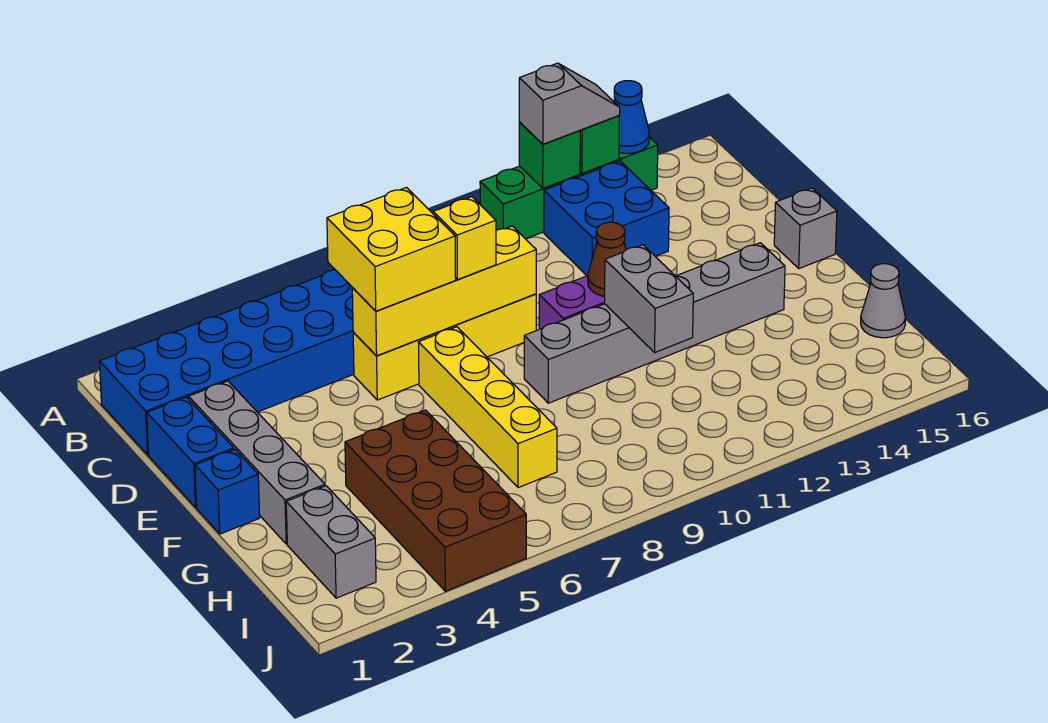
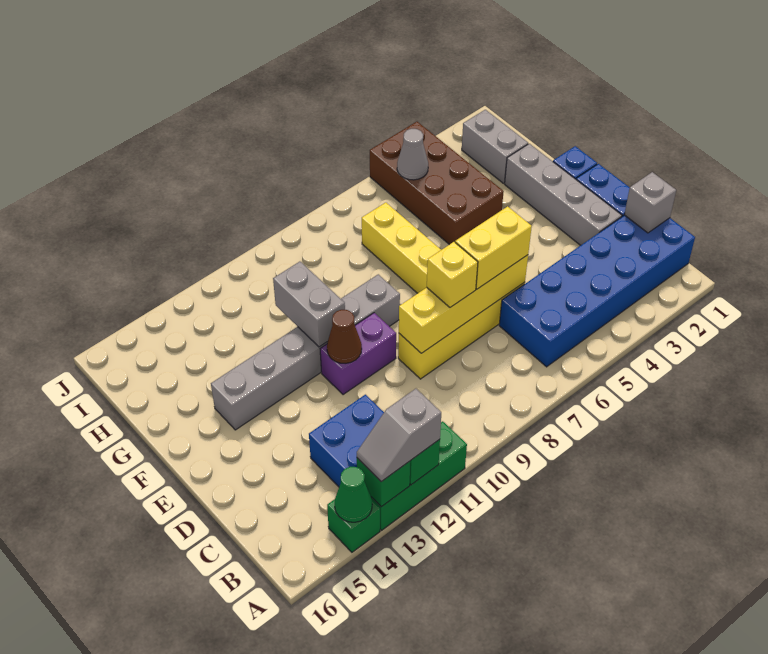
blue cone A14 level 2 -> green cone A14 level 2
yellow brick C6:D7 level 3 -> yellow brick D6:D7 level 3
grey brick E16 level 1 -> grey brick C1 level 2
grey cone H16 level 1 -> grey cone I5 level 2

